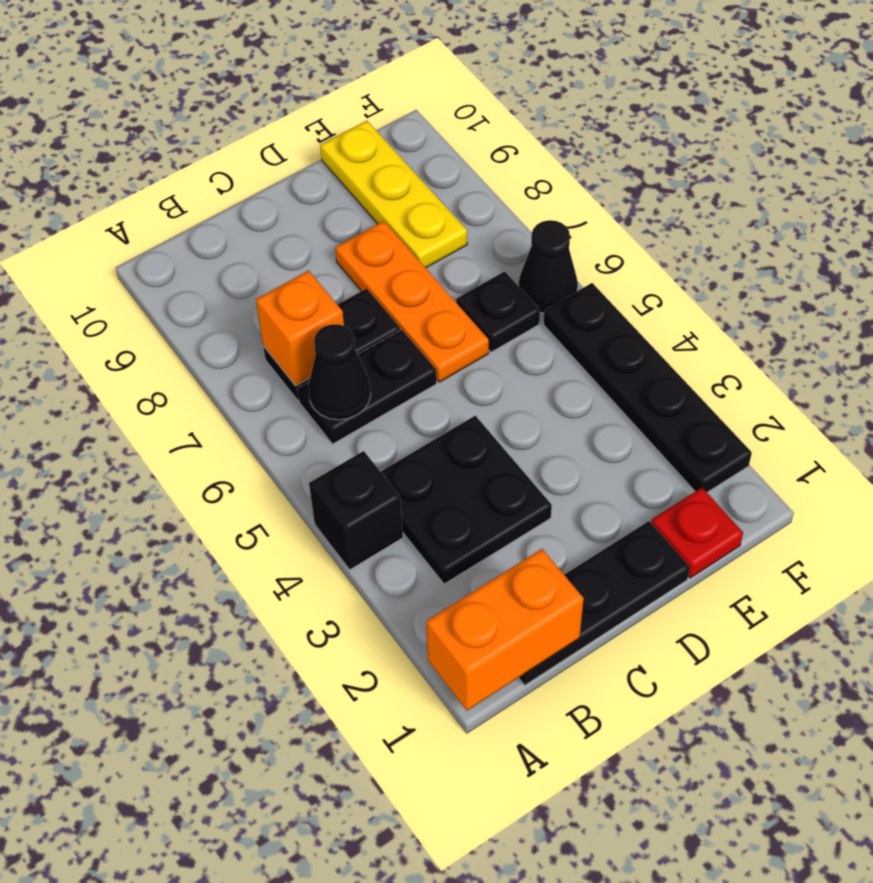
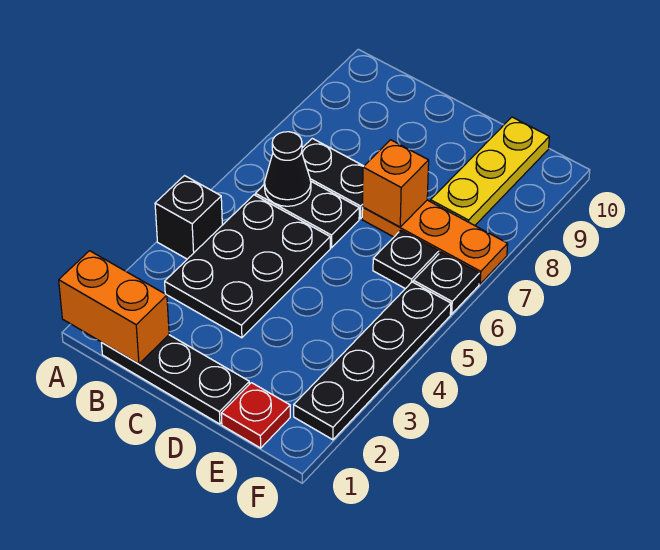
black plate B3:C4 level 1 -> black plate B3:C5 level 1
orange brick B7 level 2 -> orange brick D7 level 2
orange plate D6:D8 level 1 -> orange plate D7:F7 level 1
black cone F6 level 1 -> black plate F6 level 1

